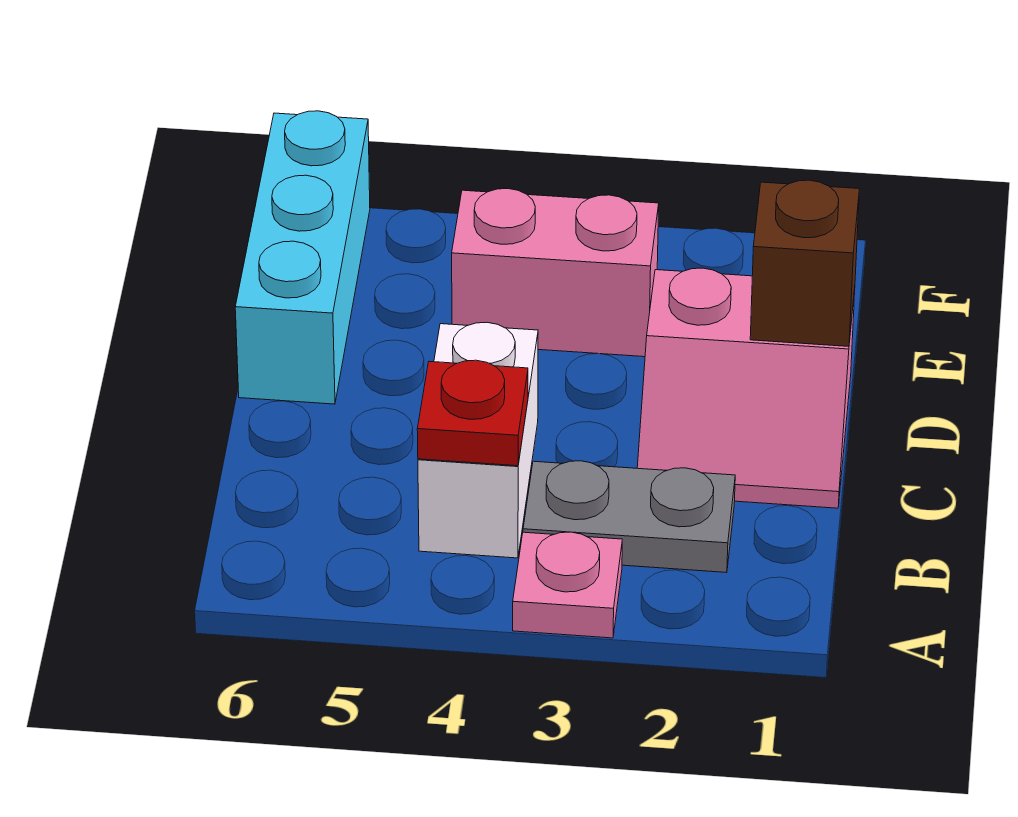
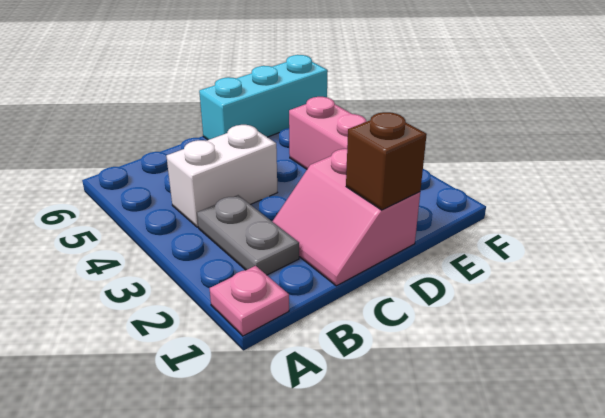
pink plate A3 level 1 -> pink plate A1 level 1
red plate B4 level 2 -> none

